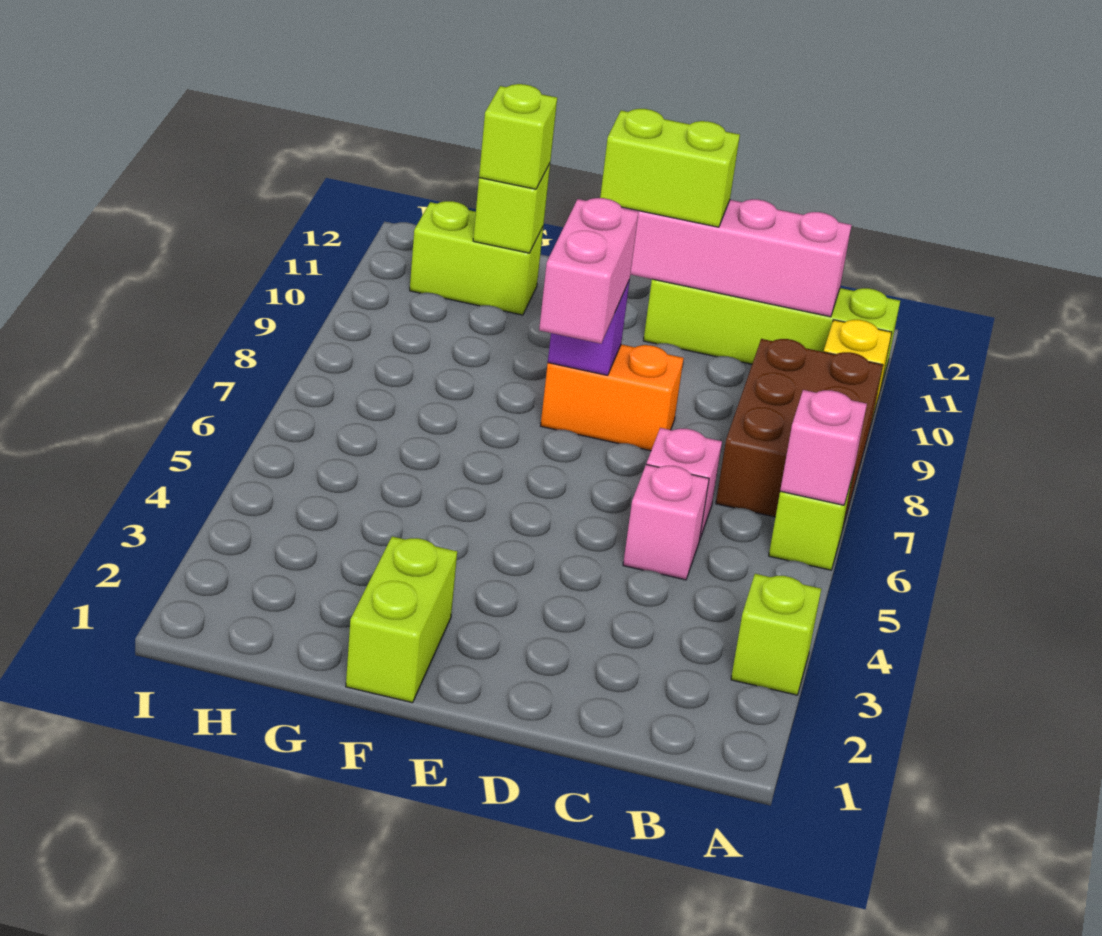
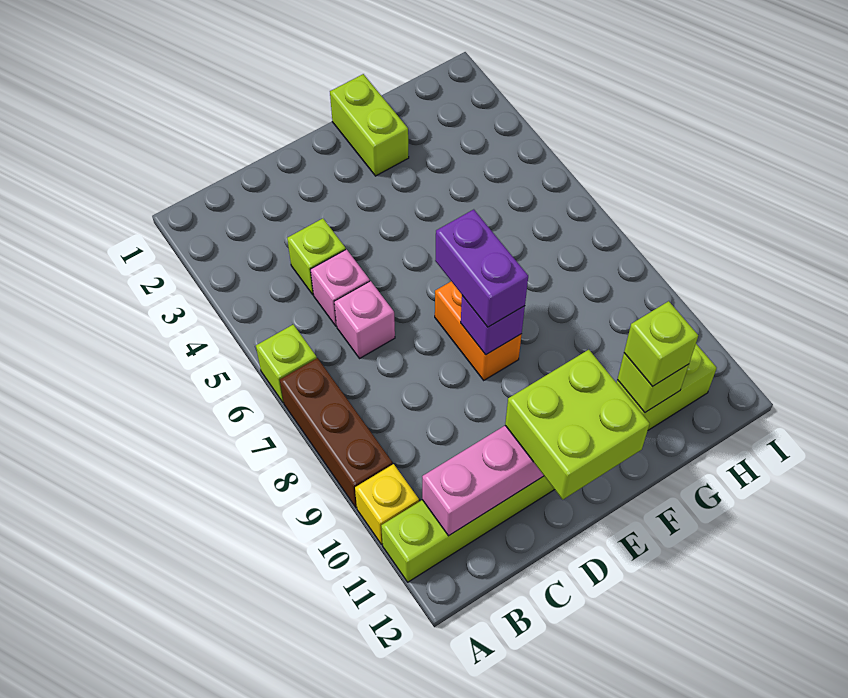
lime brick A3 level 1 -> lime brick C4 level 1
pink brick A6 level 2 -> none
brown brick A7:B9 level 1 -> brown brick A7:A9 level 1
orange brick D8:E8 level 1 -> orange brick E7:E8 level 1
lime brick D11:E11 level 3 -> lime brick D11:E12 level 3
pink brick E7:E8 level 3 -> purple brick E7:E8 level 3

